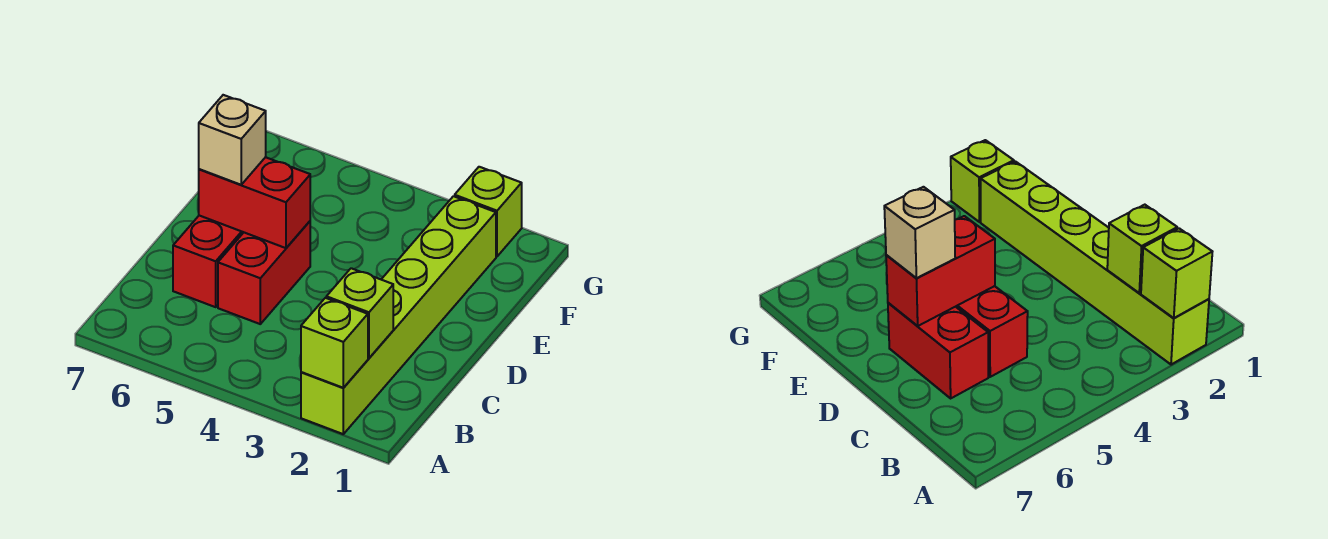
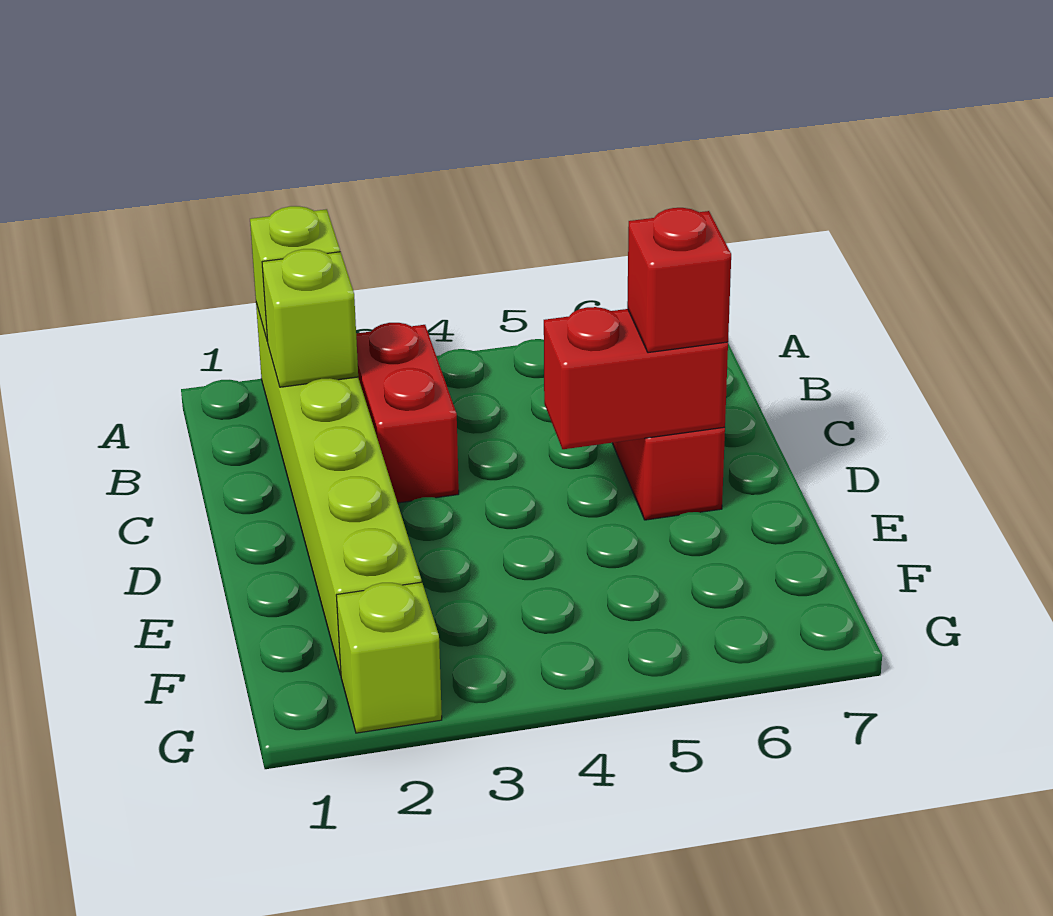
red brick C5:D5 level 1 -> red brick B3:C3 level 1
tan brick D6 level 3 -> red brick D6 level 3

